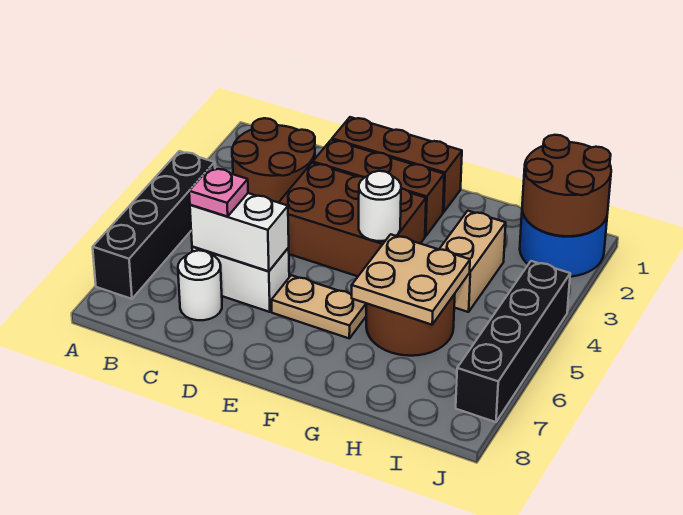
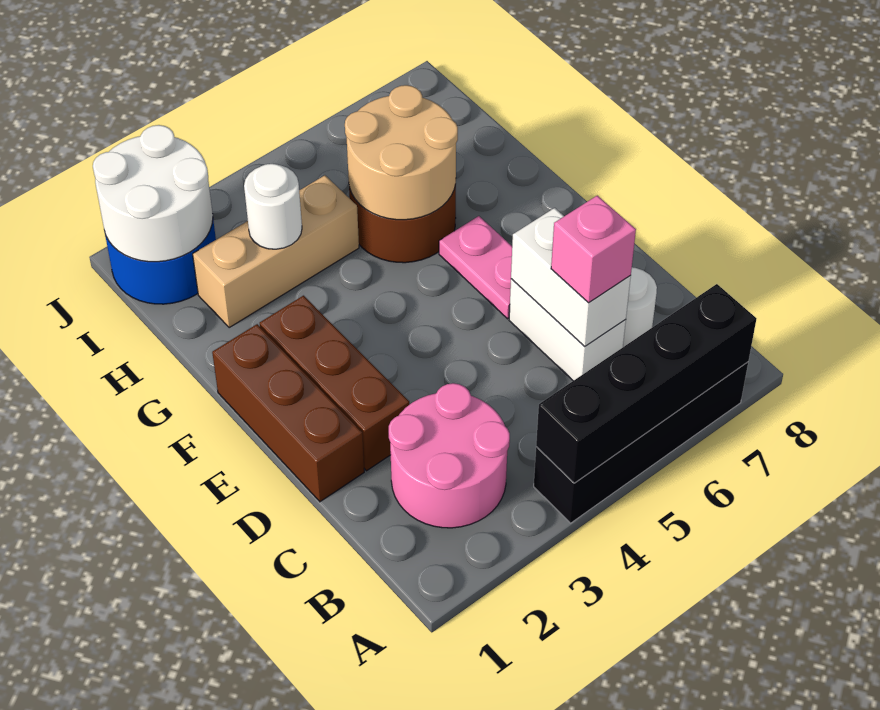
brown round brick B2:C3 level 1 -> pink round brick B2:C3 level 1
pink plate C6 level 3 -> pink brick C6 level 3
brown brick D3:F4 level 1 -> none
tan plate E6:F6 level 1 -> pink plate E6:F6 level 1
white round brick F4 level 2 -> white round brick H3 level 2
tan plate G5:H6 level 2 -> tan round brick G5:H6 level 2
tan brick H3:H4 level 1 -> tan brick H2:H4 level 1
brown round brick I1:J2 level 2 -> white round brick I1:J2 level 2
black brick J4:J7 level 1 -> black brick A4:A7 level 2

